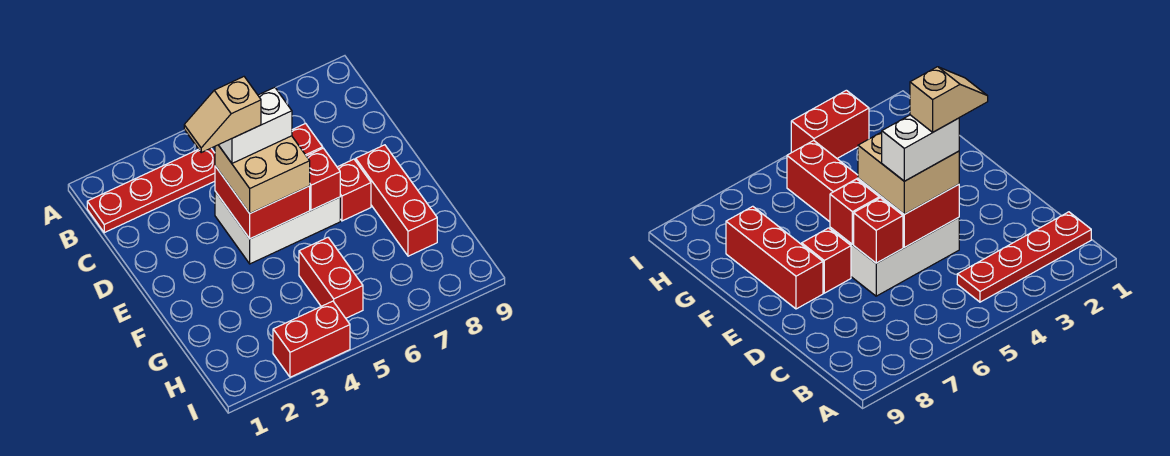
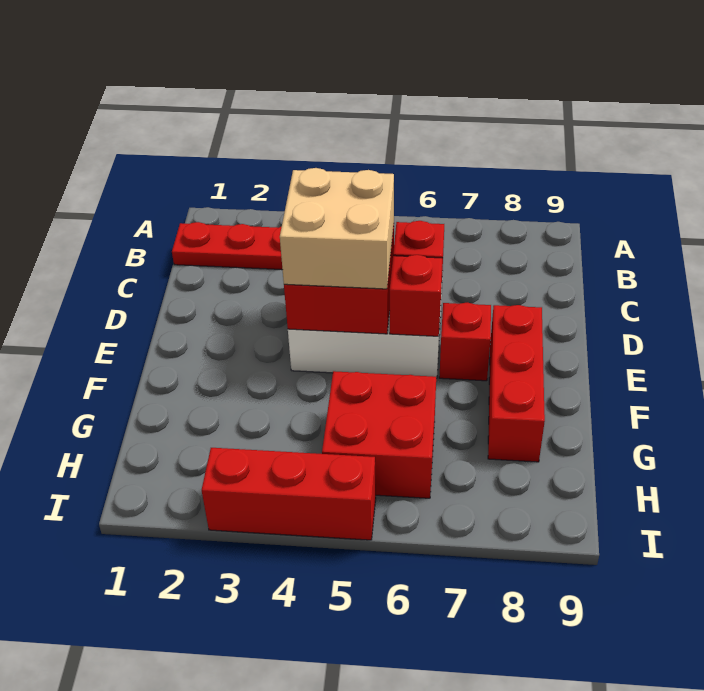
tan slope D3:D4 level 5 top 4 -> none
white brick D4:D5 level 4 -> none
red brick G5:H5 level 1 -> red brick G5:H6 level 1
red brick I3:I4 level 1 -> red brick I3:I5 level 1

